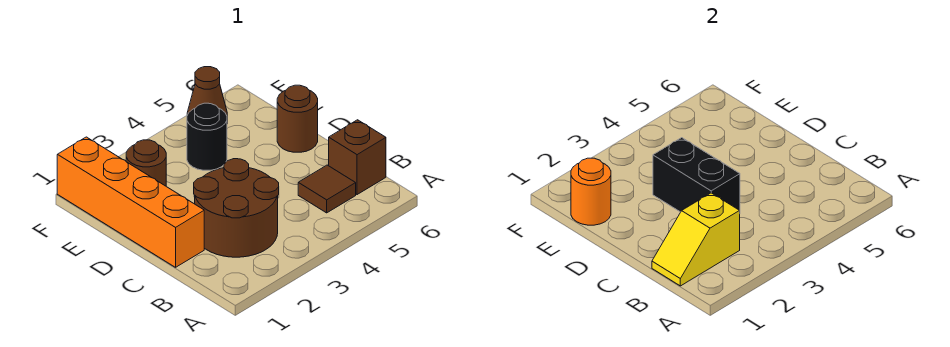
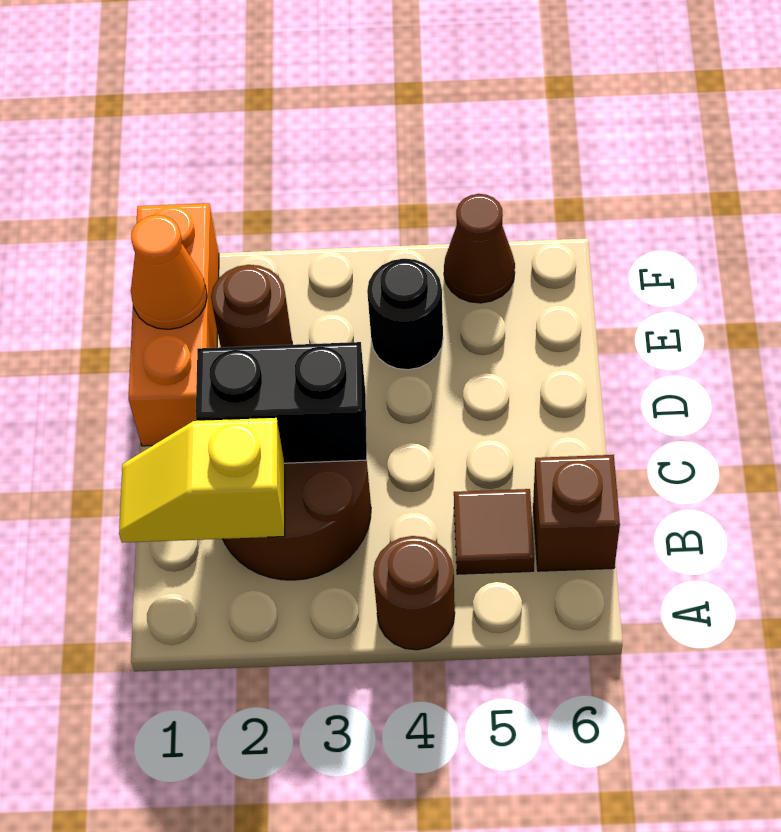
orange brick C1:F1 level 1 -> orange brick D1:F1 level 1
black brick C3:D3 level 2 -> black brick C2:C3 level 2
brown round brick D6 level 1 -> brown round brick A4 level 1
orange round brick E1 level 2 -> orange cone E1 level 2

